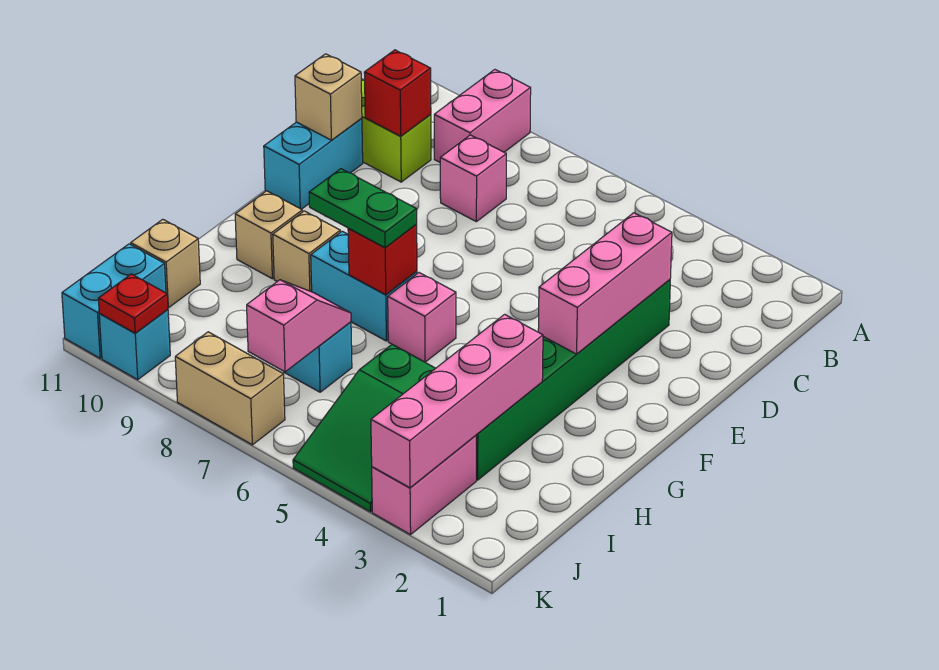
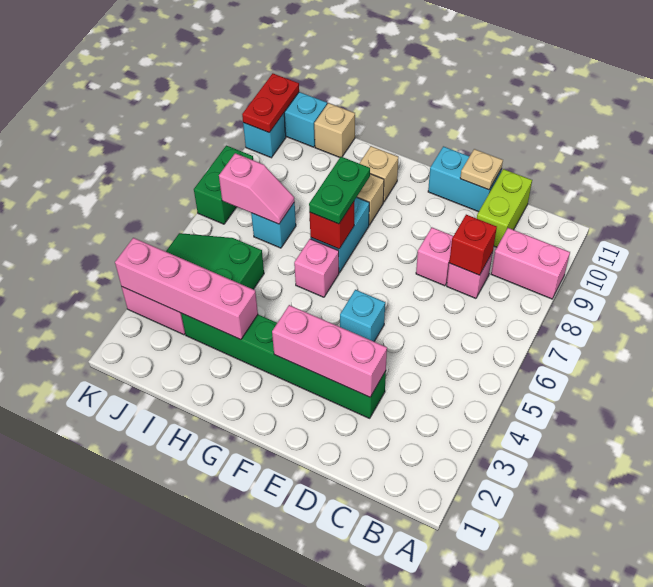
red brick C10 level 2 -> red brick C8 level 2
none -> pink brick D8 level 1
tan brick D11 level 2 -> tan plate D11 level 2
none -> cyan brick E5 level 1
tan brick K7:K8 level 1 -> green brick K7:K8 level 1
red plate K10 level 2 -> red plate K10:K11 level 2

